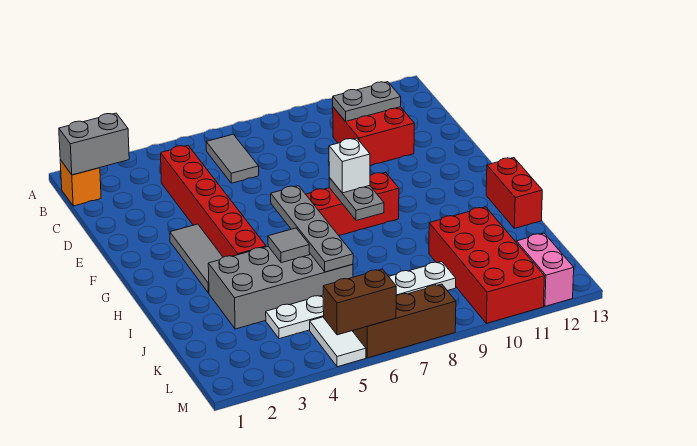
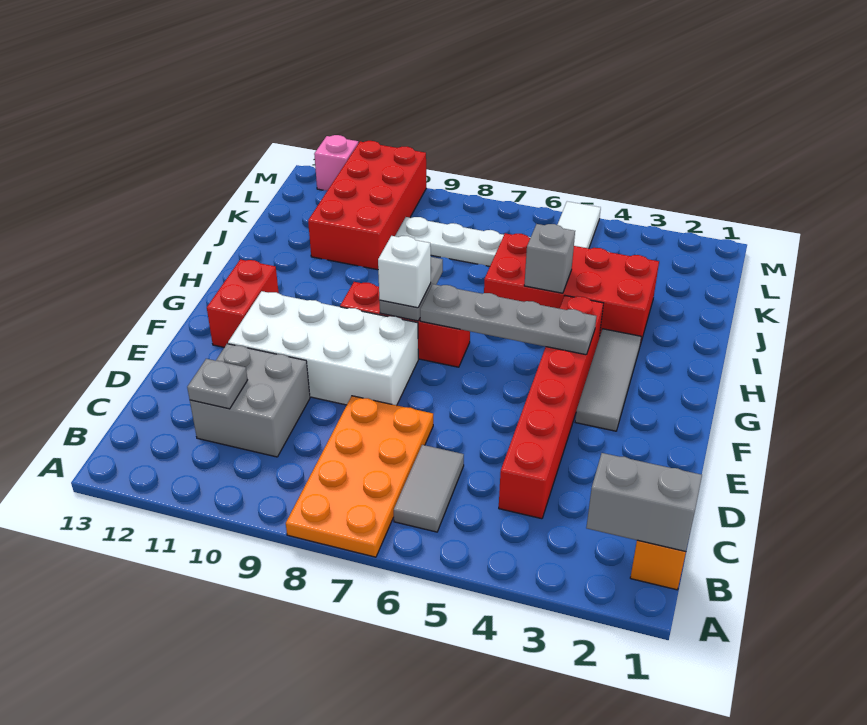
none -> orange plate A7:D8 level 1
red brick C10:D11 level 1 -> grey brick C10:D11 level 1
grey plate C10:C11 level 2 -> grey plate C11 level 2
none -> white brick E8:F11 level 1
grey plate G6:J6 level 2 -> grey plate G4:G7 level 2
red brick H13:I13 level 1 -> red brick F12:G12 level 1
grey brick I3:J6 level 1 -> red brick I3:J6 level 1
grey tile I5 level 2 -> grey brick I5 level 2
pink brick L12:M12 level 1 -> pink brick M12 level 1
brown brick M5:M6 level 2 -> none
brown brick M6:M8 level 1 -> none

